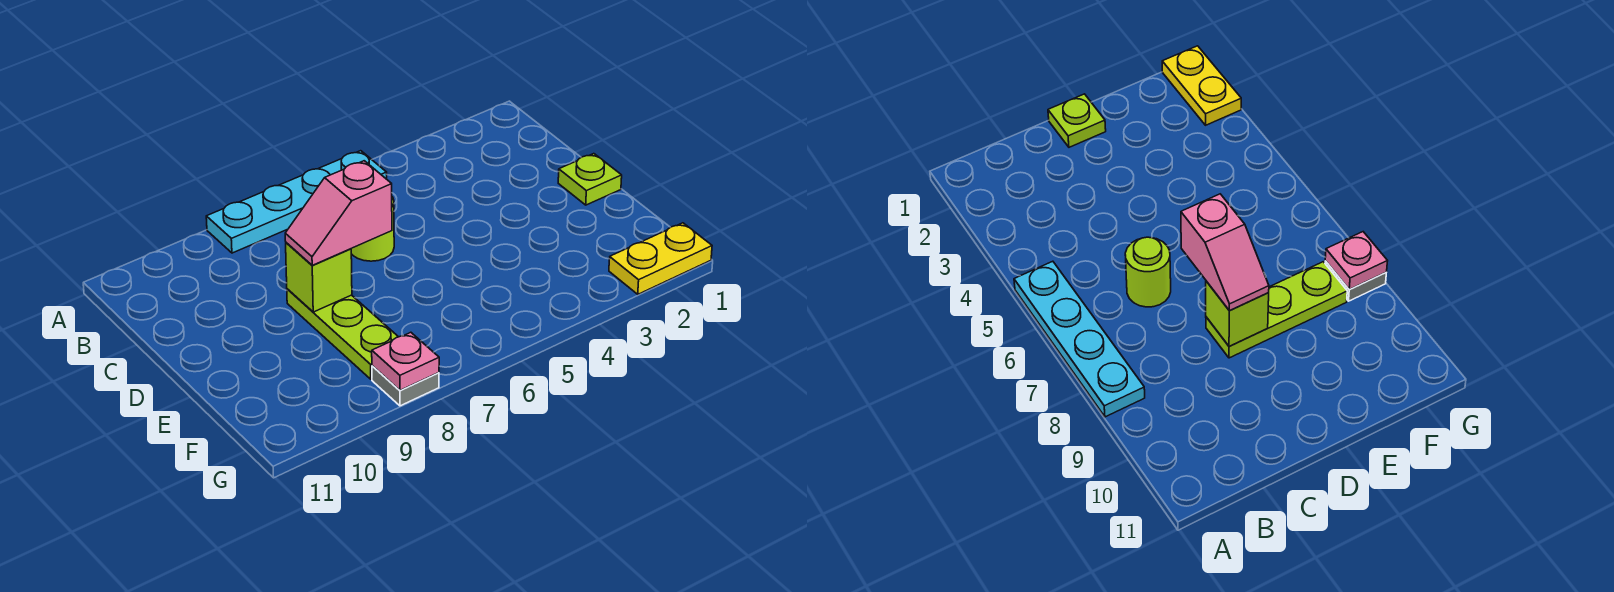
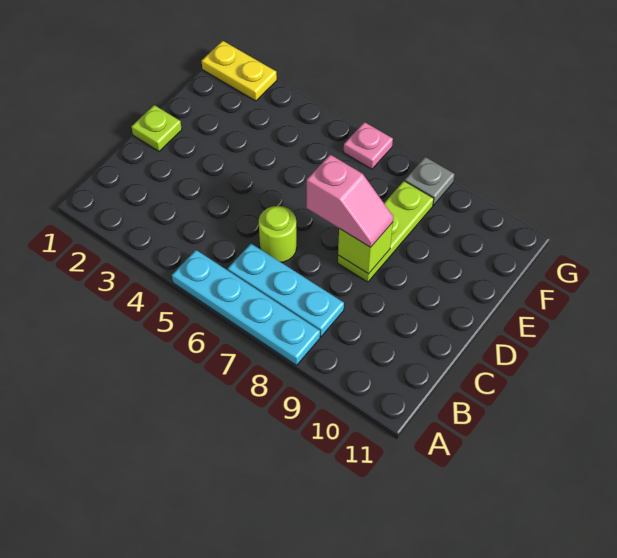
none -> cyan plate B6:B8 level 1
pink plate G8 level 2 -> pink plate G6 level 1

